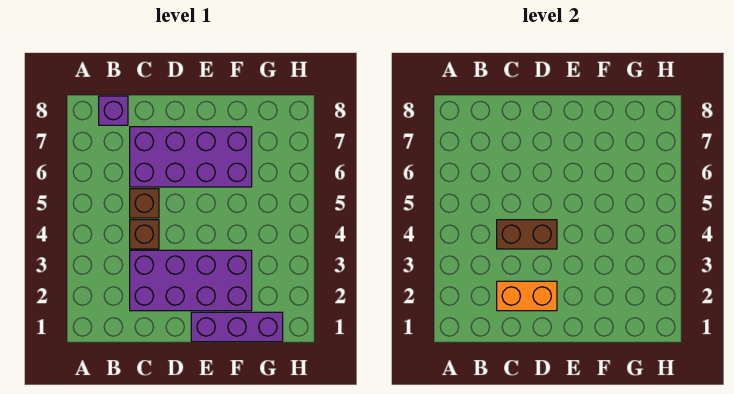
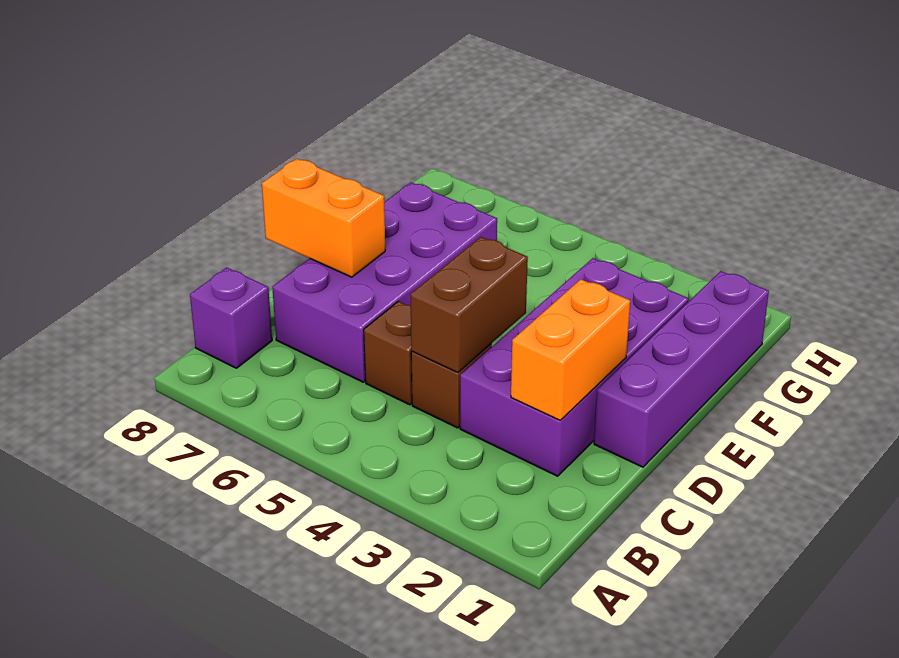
none -> orange brick D7:D8 level 2
purple brick E1:G1 level 1 -> purple brick D1:G1 level 1

